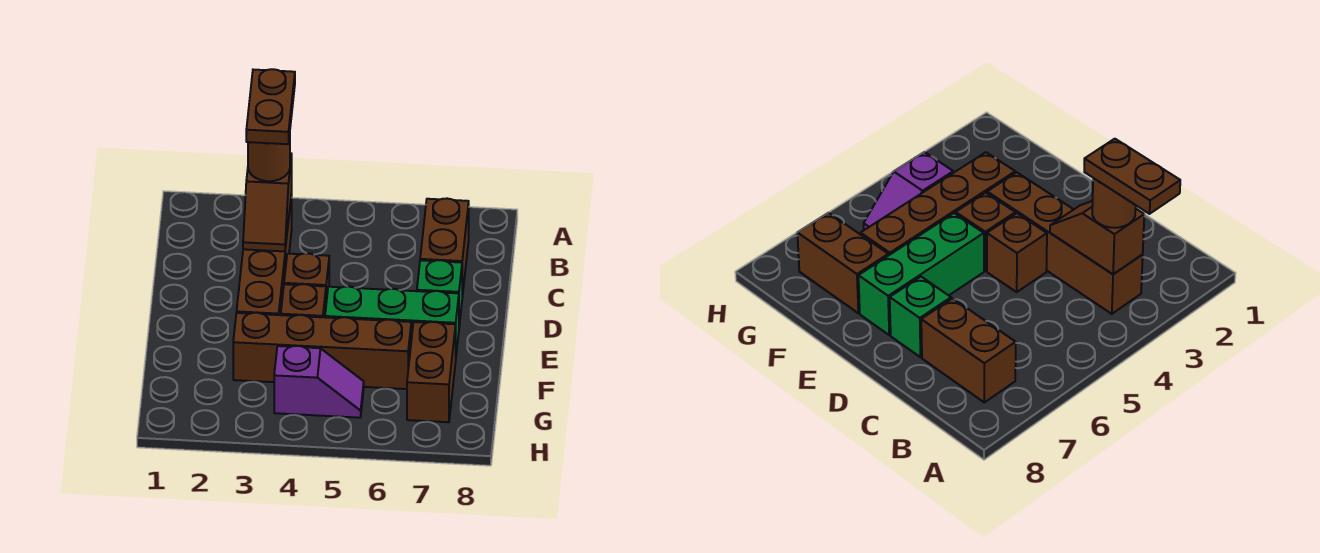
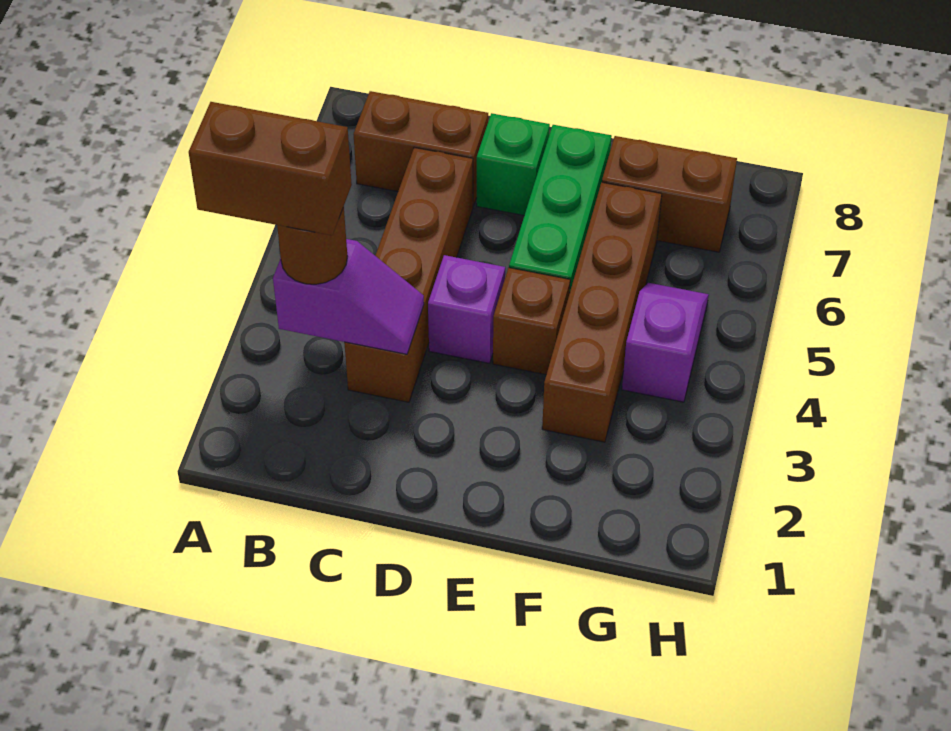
brown plate A3:B3 level 4 -> brown brick A3:B3 level 4
brown brick B3:E3 level 1 -> brown brick C3:C6 level 1
brown slope B3:C3 level 2 top B -> purple slope B3:C3 level 2 top B
brown brick D4 level 1 -> purple brick D4 level 1

